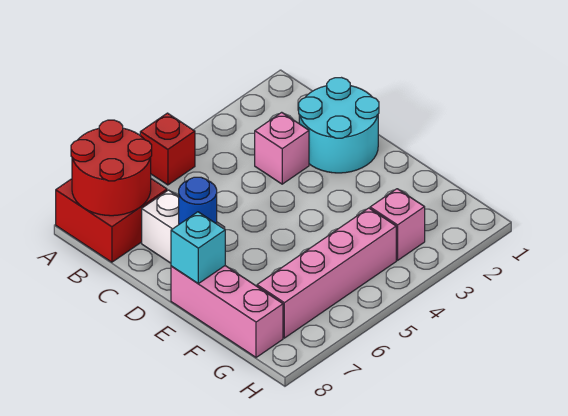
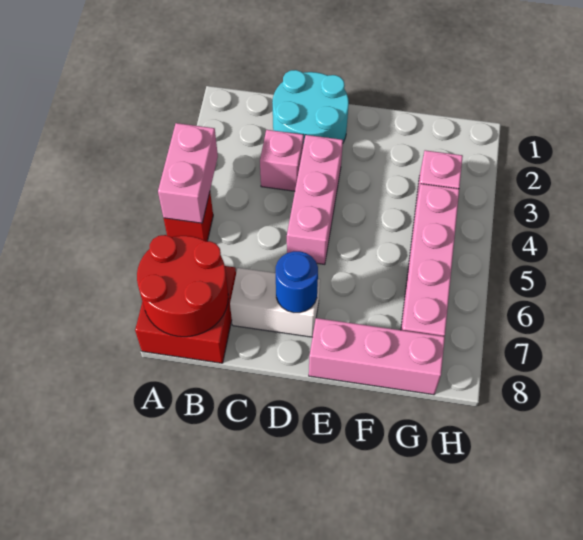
none -> pink brick A4:A5 level 2
none -> pink brick D3:D5 level 1
cyan brick E8 level 2 -> none

